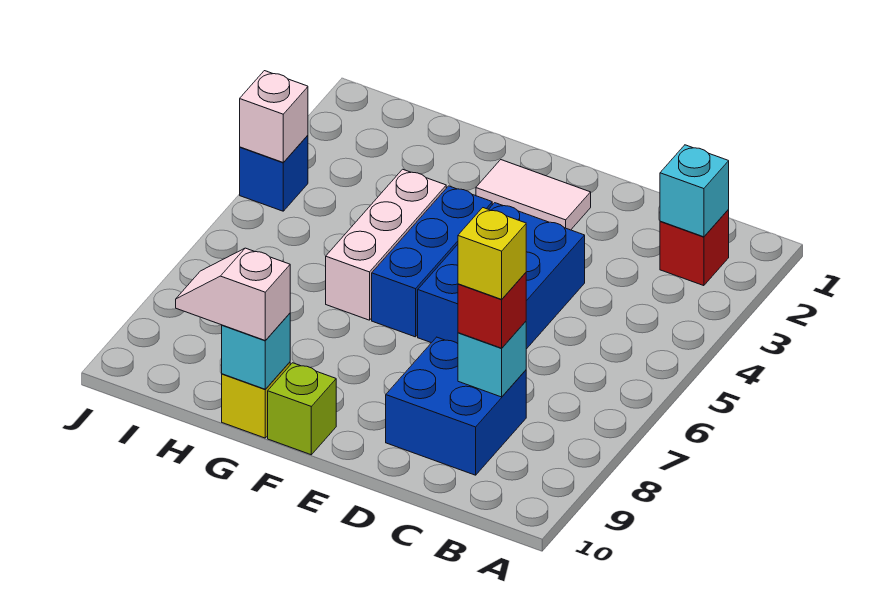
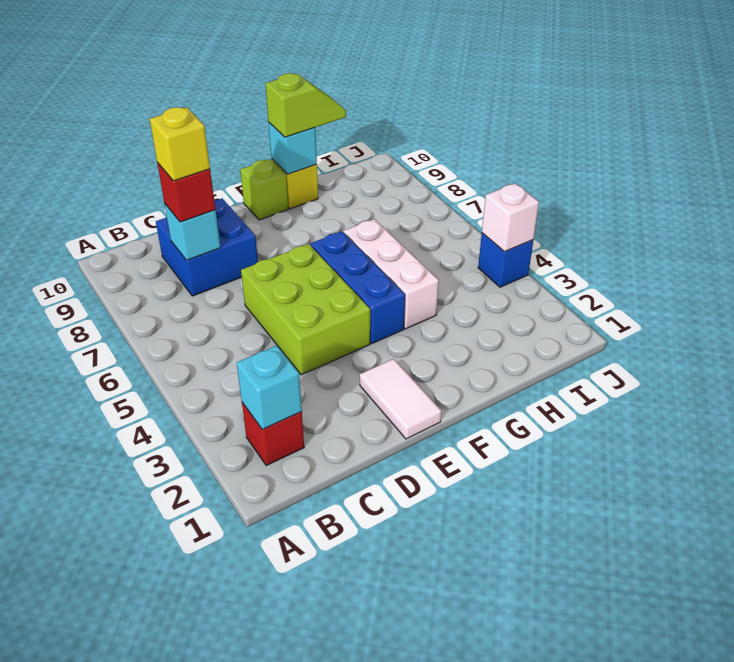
blue brick D4:E6 level 1 -> lime brick D4:E6 level 1
white tile E2:F2 level 1 -> white tile E1:E2 level 1
white slope G10:H10 level 3 top G -> lime slope G10:H10 level 3 top G

